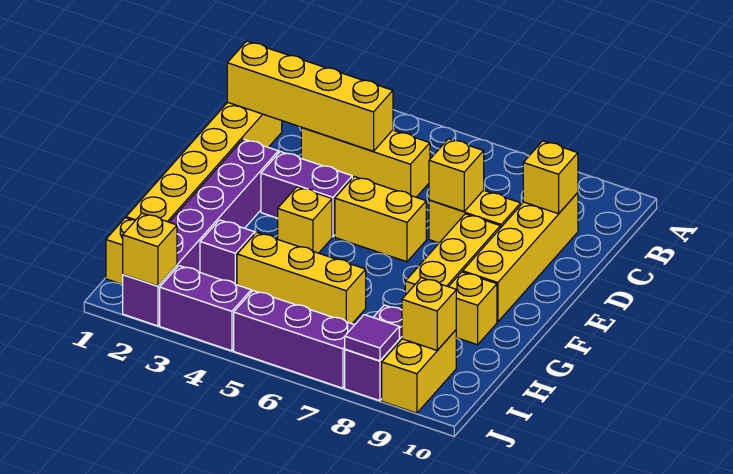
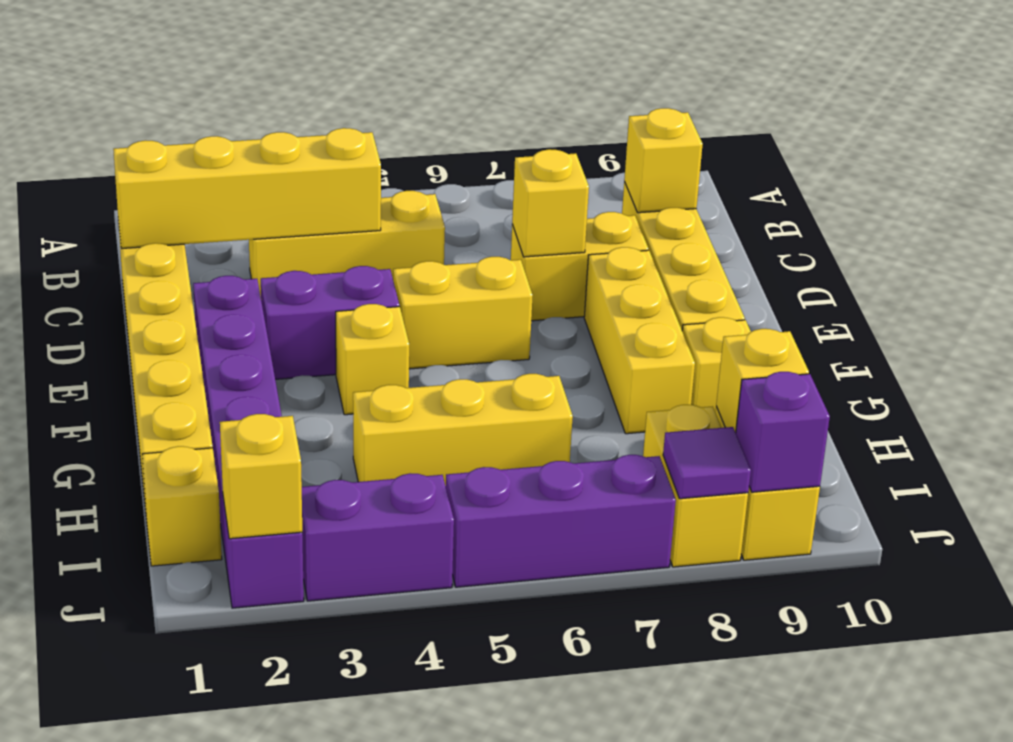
purple brick H3 level 1 -> purple brick J9 level 2
purple brick I8:J8 level 1 -> yellow brick I8:J8 level 1

